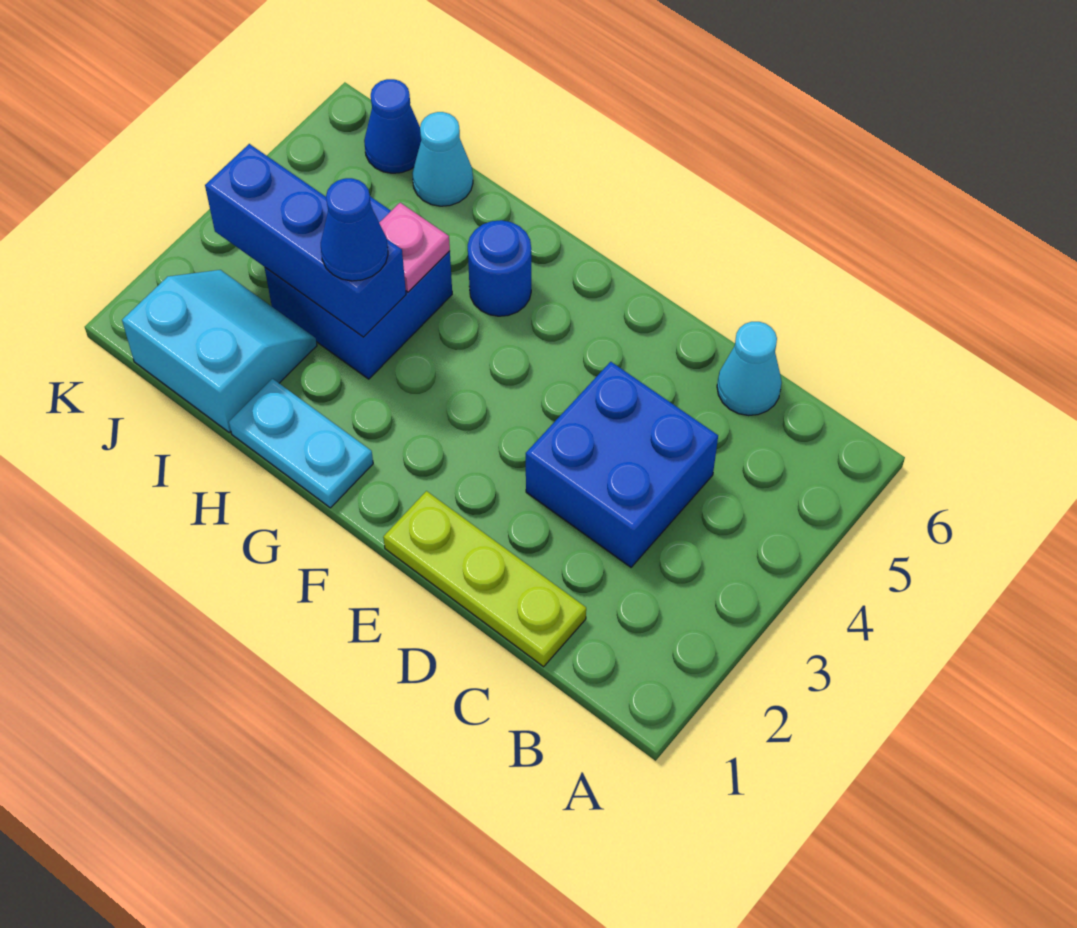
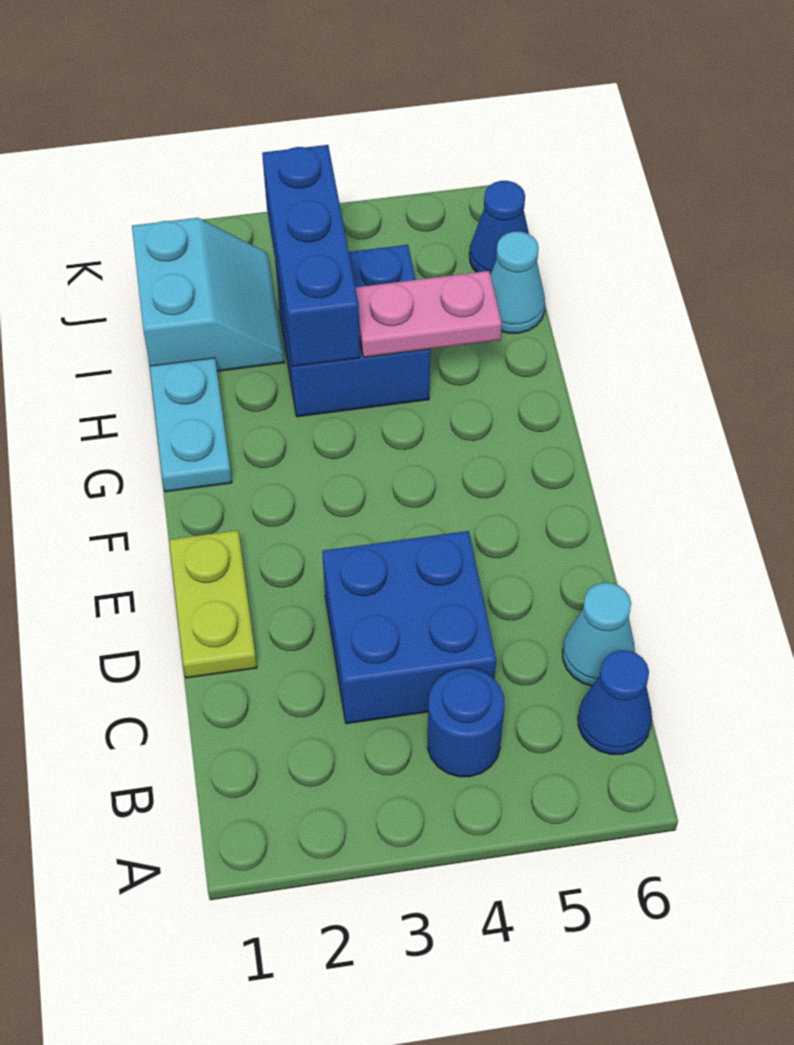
lime plate C1:E1 level 1 -> lime plate D1:E1 level 1
blue round brick G5 level 1 -> blue round brick B4 level 1
blue cone H3 level 3 -> blue cone B6 level 1
pink plate H4 level 2 -> pink plate H4:H5 level 2

